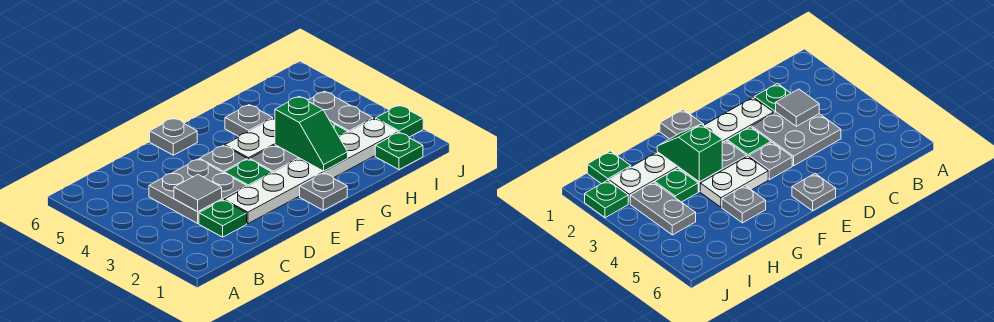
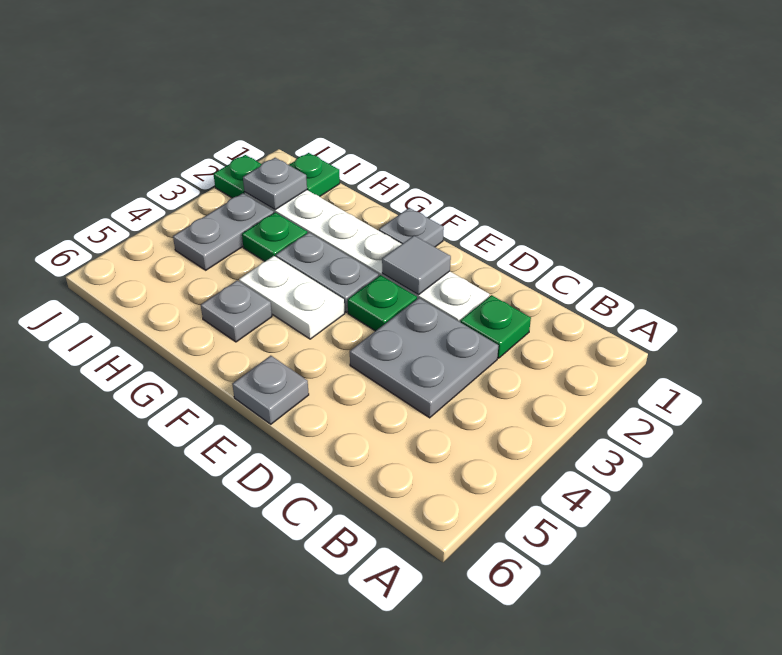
grey tile C3 level 2 -> grey tile E2 level 2
grey plate E4 level 1 -> grey plate I2 level 2
green slope G2:G3 level 2 top 3 -> none

